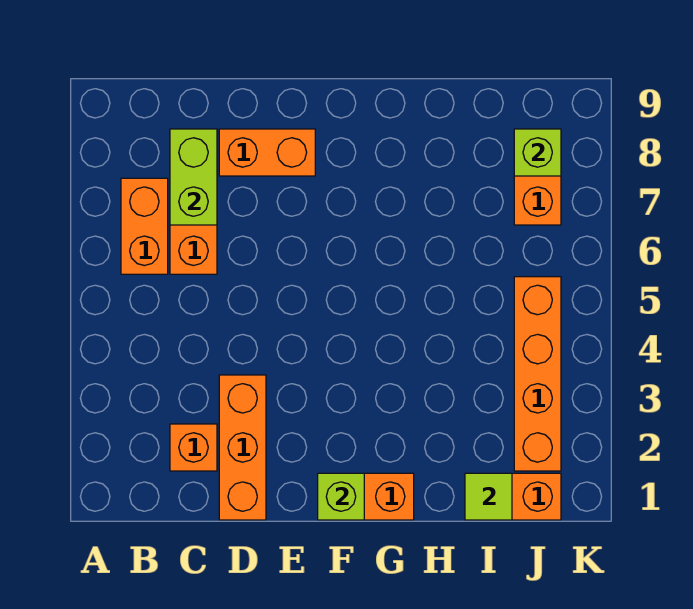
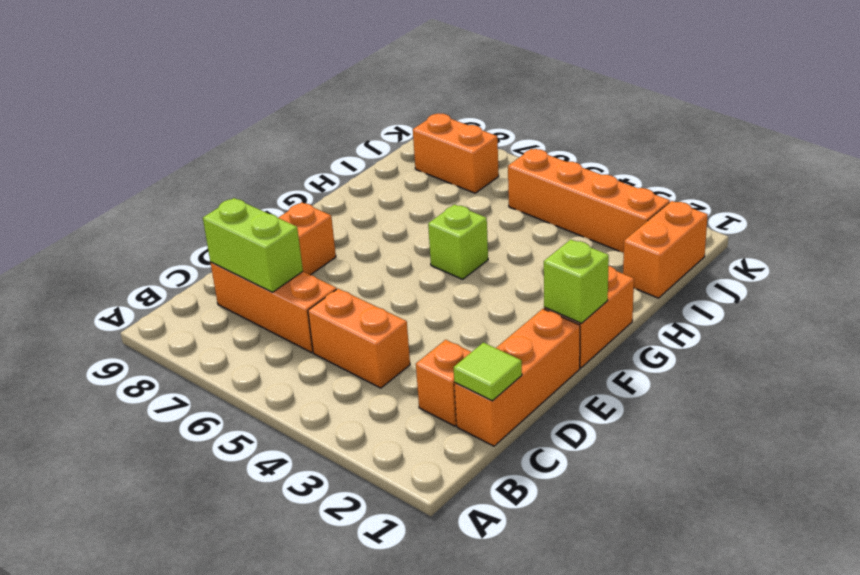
orange brick B6:B7 level 1 -> orange brick C4:C5 level 1
orange brick D1:D3 level 1 -> orange brick C1:E1 level 1
lime tile I1 level 2 -> lime tile C1 level 2
lime brick J8 level 2 -> lime brick G5 level 1

